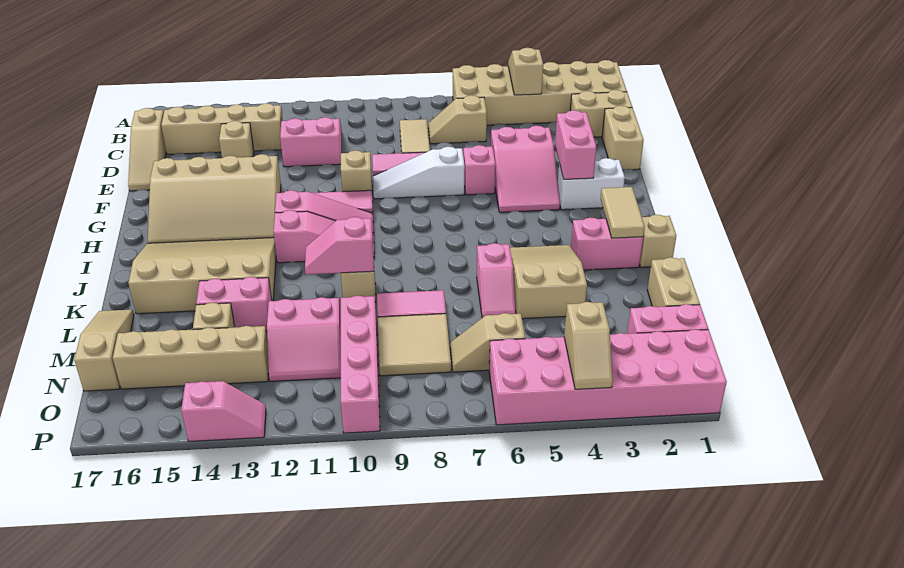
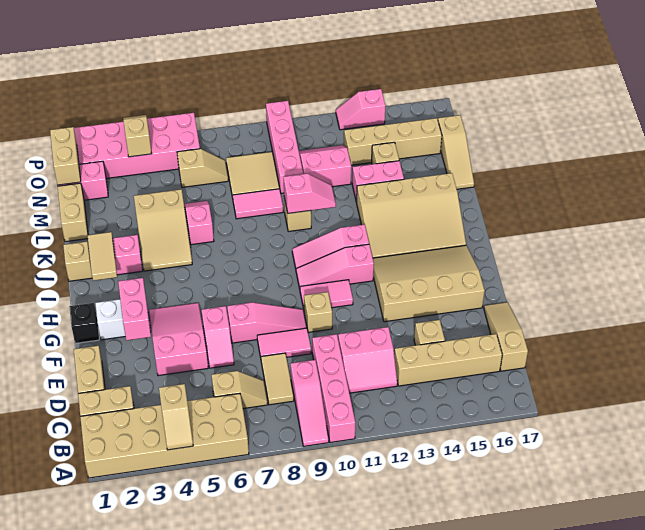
none -> pink slope A9:C9 level 1 top C
none -> pink brick A10:D10 level 1
white slope F7:F9 level 1 top 7 -> pink slope F7:F9 level 1 top 7
none -> black brick G1 level 1
none -> tan brick N1:O1 level 2

